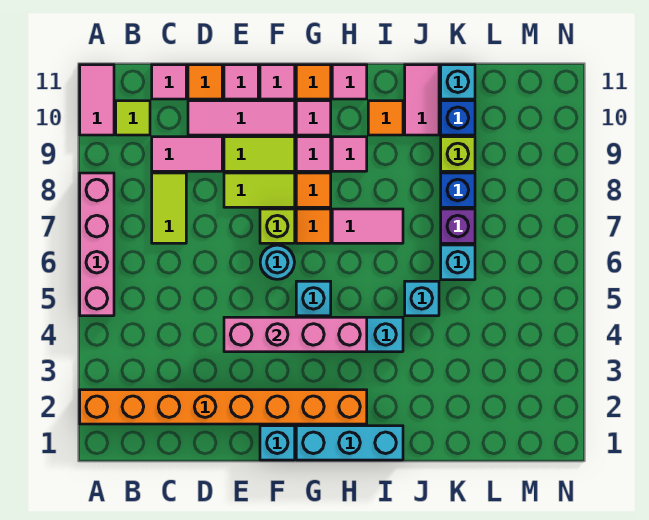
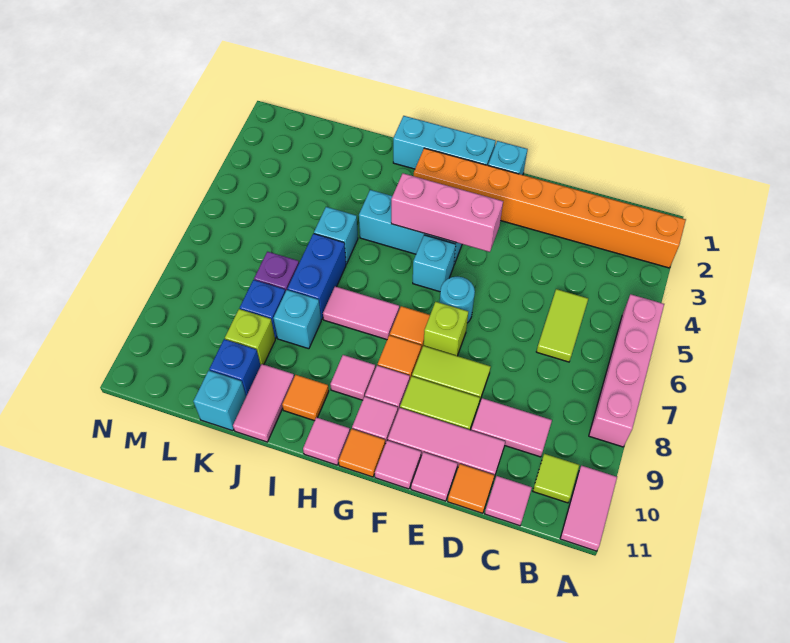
lime tile C7:C8 level 1 -> lime tile C5:C6 level 1
pink brick E4:H4 level 2 -> pink brick F4:H4 level 2
none -> blue brick J6:J7 level 1
cyan brick K6 level 1 -> cyan brick J8 level 1

